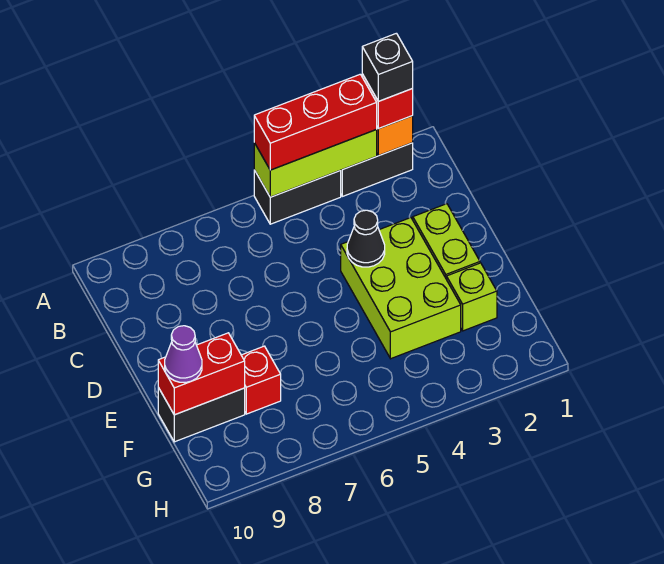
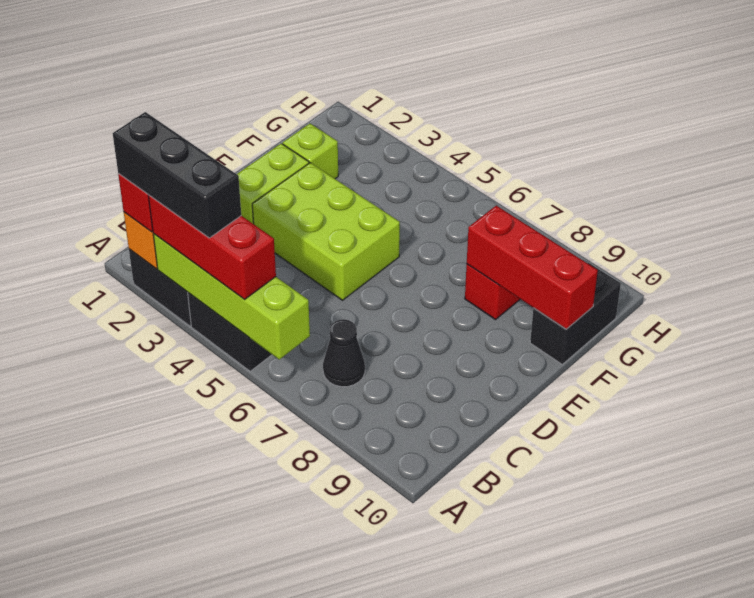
black brick A2 level 4 -> black brick A2:A4 level 4
lime brick A3:A5 level 2 -> lime brick A3:A6 level 2
lime brick D3:F4 level 1 -> lime brick D3:E5 level 1
black cone D4 level 2 -> black cone B7 level 1
black brick F9:F10 level 1 -> black brick F10:G10 level 1
red brick F9:F10 level 2 -> red brick F8:F10 level 2
purple cone F10 level 3 -> none

